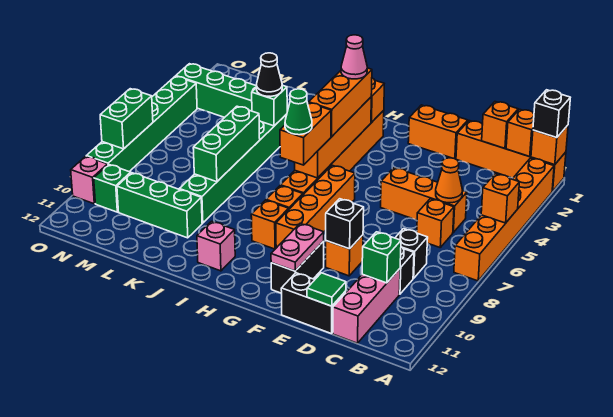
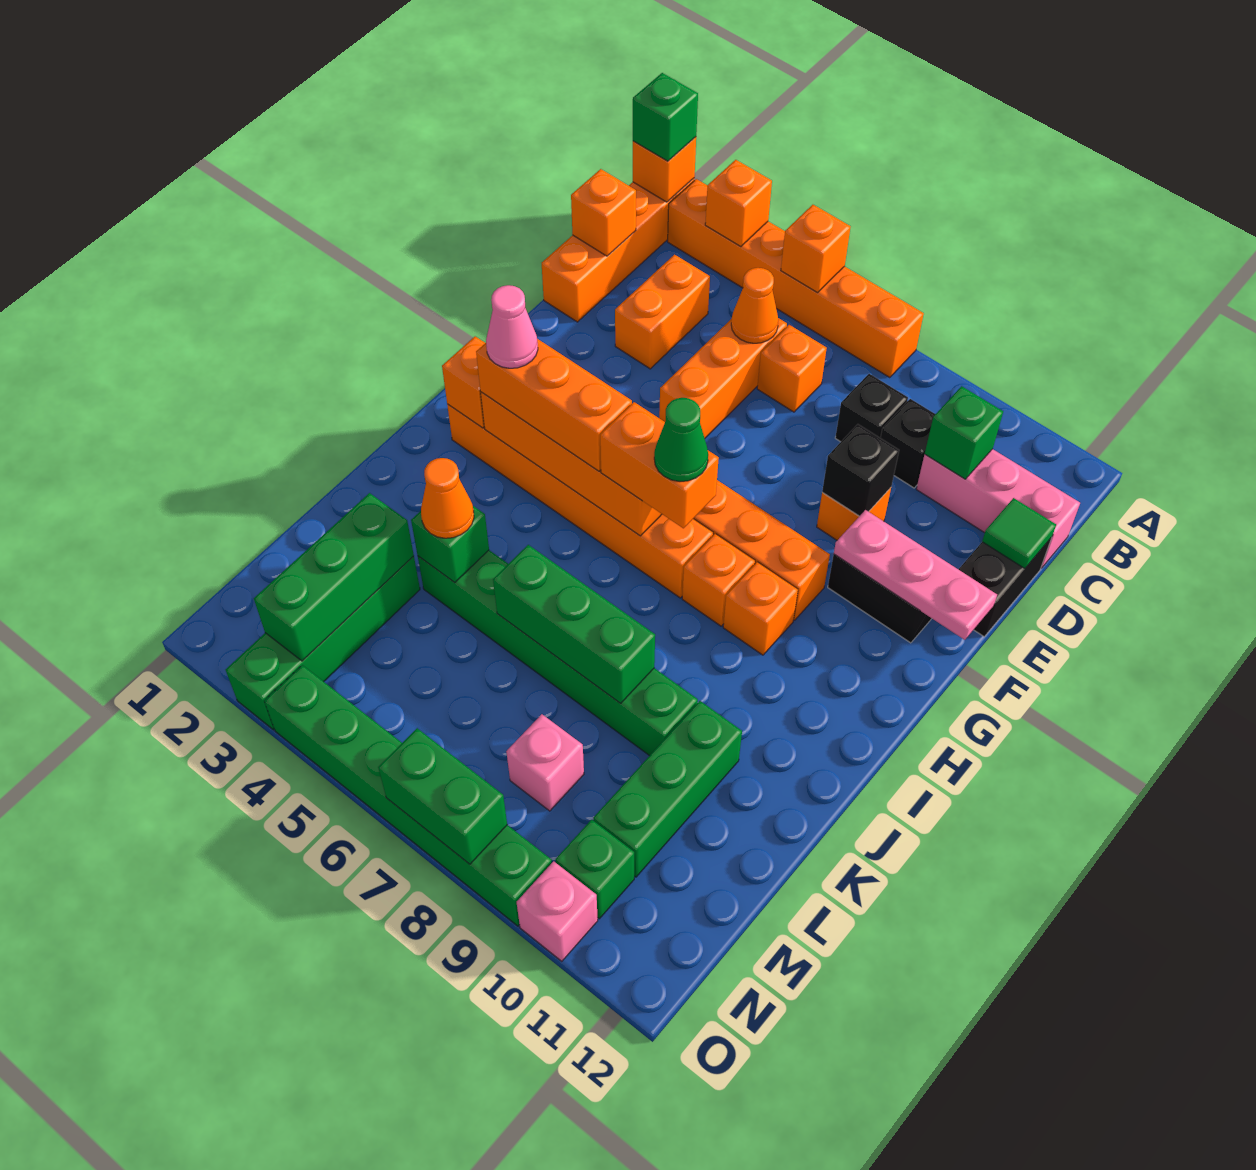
black brick A1 level 3 -> green brick A1 level 3
orange brick B1 level 2 -> orange brick A3 level 2
orange brick E1:F1 level 1 -> orange brick C3:D3 level 1
pink plate F10:F11 level 2 -> pink plate F10:F12 level 2
pink brick I11 level 1 -> pink brick M8 level 1
black cone K4 level 3 -> orange cone K4 level 3
none -> green brick L3:N3 level 2

